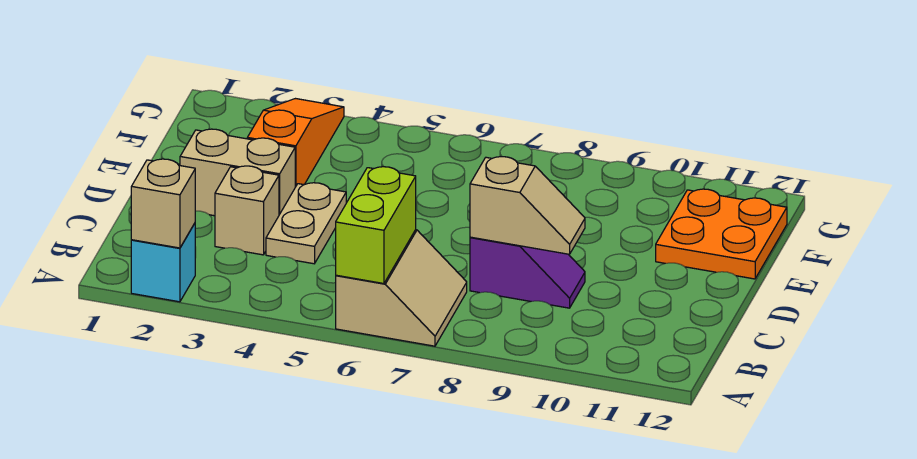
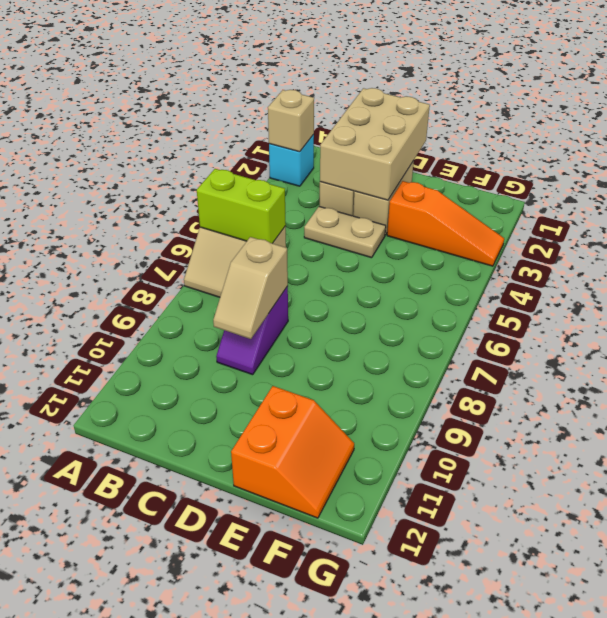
none -> tan brick C1:D3 level 2
orange plate E11:F12 level 1 -> orange slope E11:F12 level 1 top E

